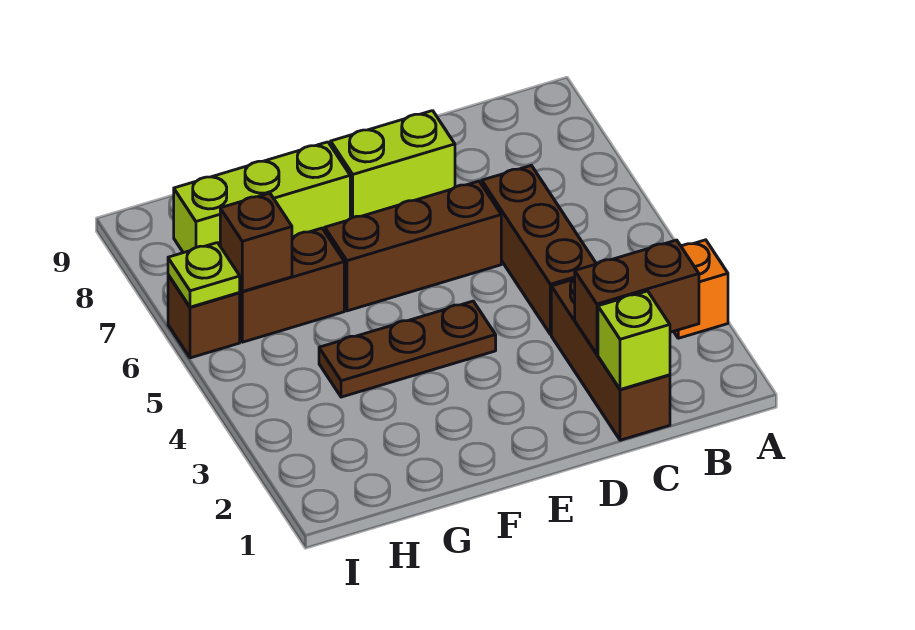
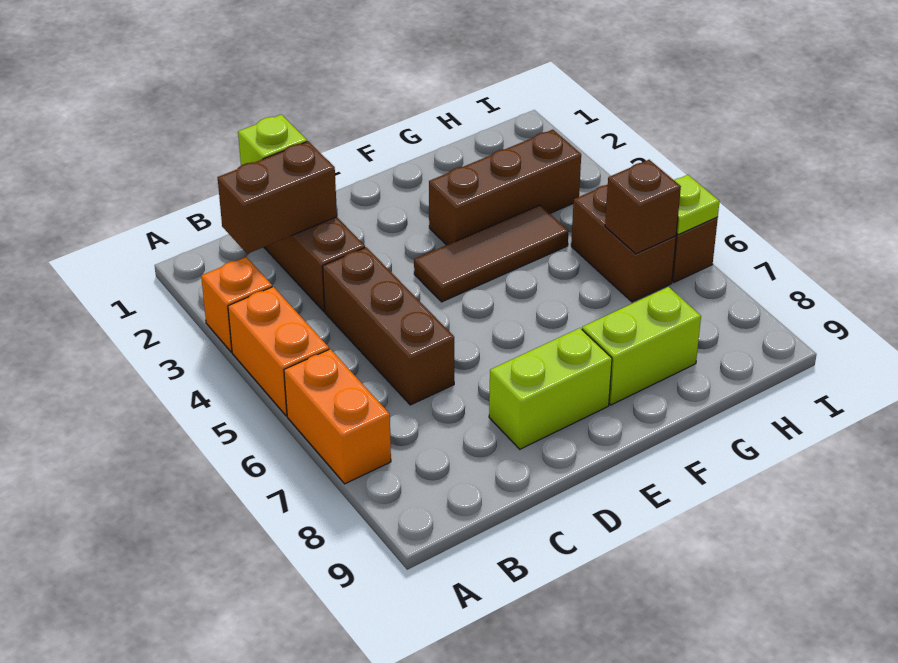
none -> orange brick A4:A5 level 1
none -> orange brick A6:A7 level 1
brown brick D6:F6 level 1 -> brown brick F3:H3 level 1
brown plate E4:G4 level 1 -> brown tile E4:G4 level 1
lime brick F8:H8 level 1 -> lime brick F8:G8 level 1
brown brick G6:H6 level 1 -> brown brick H5:H6 level 1

